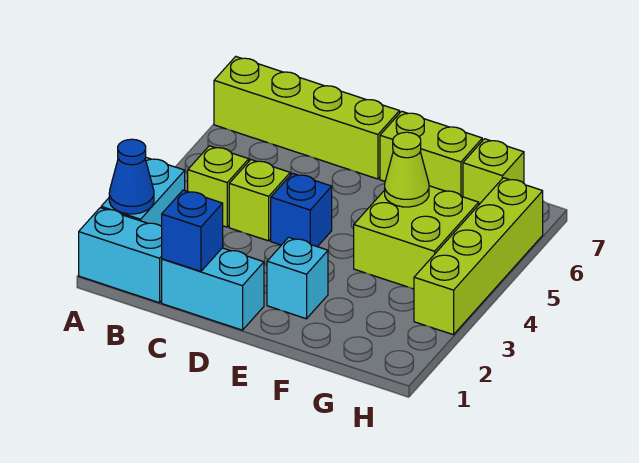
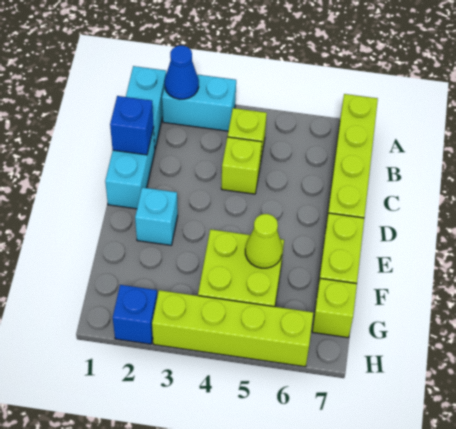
blue brick D4 level 1 -> blue brick H2 level 1

